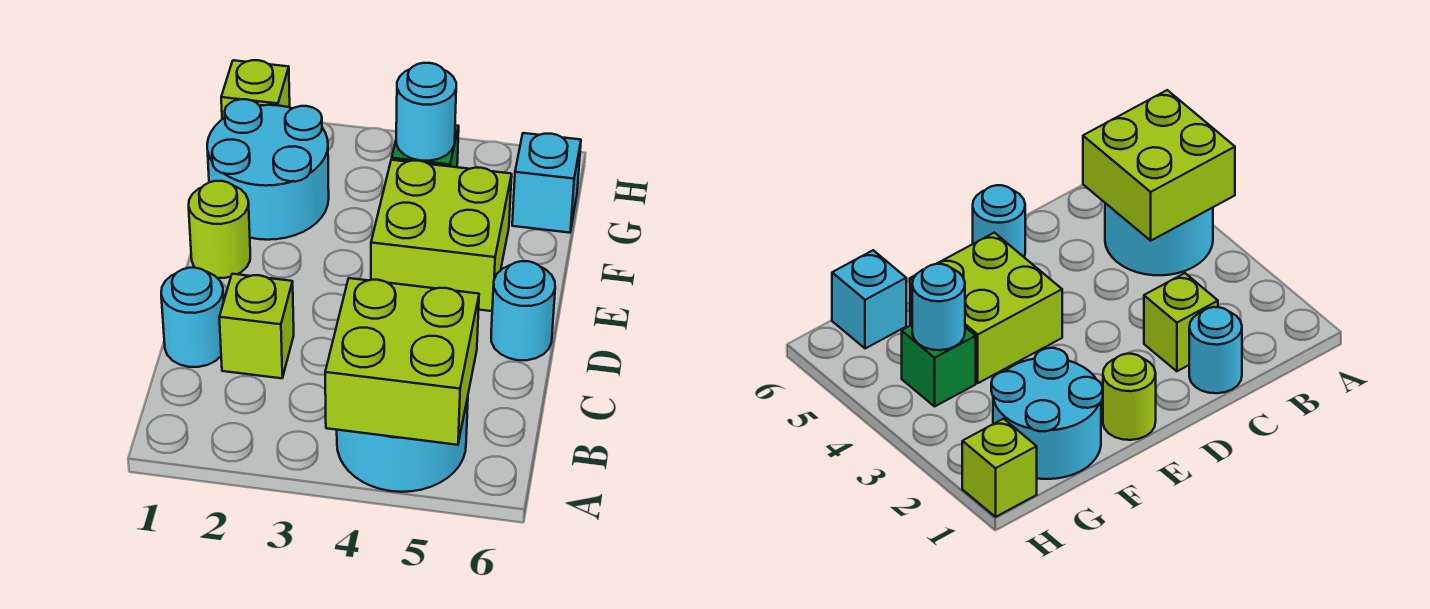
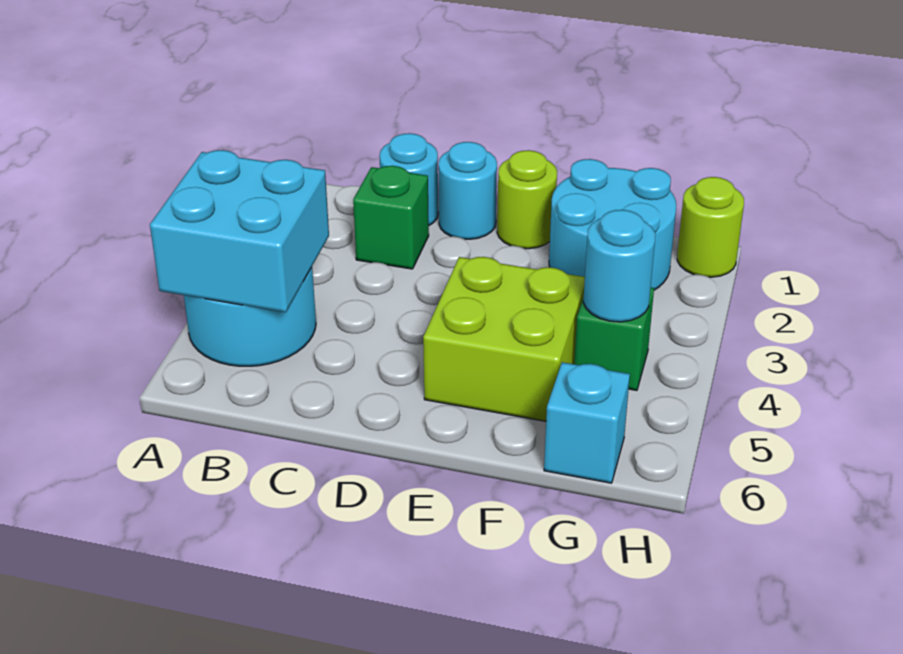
lime brick A4:B5 level 2 -> cyan brick A4:B5 level 2
lime brick C2 level 1 -> green brick C2 level 1
cyan round brick D6 level 1 -> cyan round brick D1 level 1
lime brick H1 level 1 -> lime round brick H1 level 1

